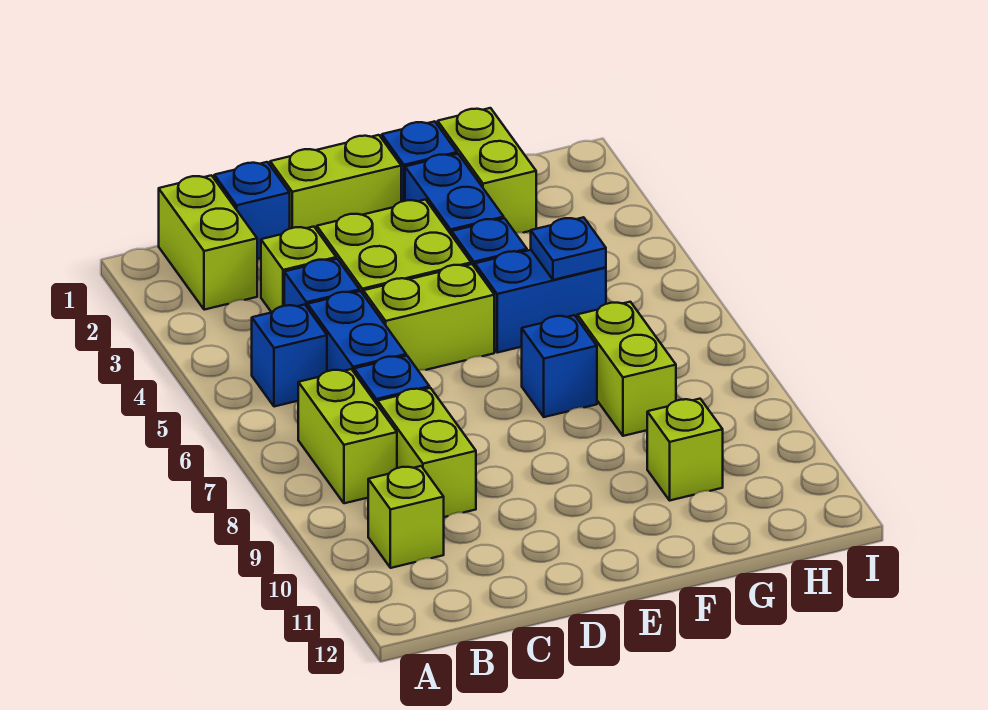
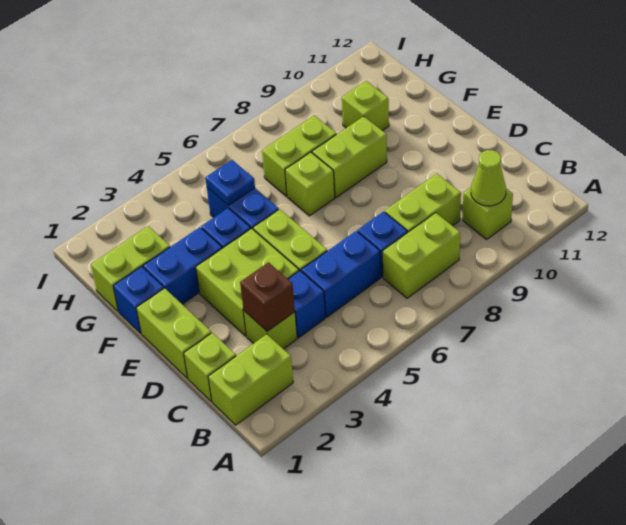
blue brick B5 level 1 -> none
none -> lime cone B10 level 2
blue brick C1 level 1 -> lime brick C1 level 1
none -> brown brick C3 level 2
blue brick F7 level 1 -> lime brick F7 level 1
none -> lime brick F8:F9 level 1

